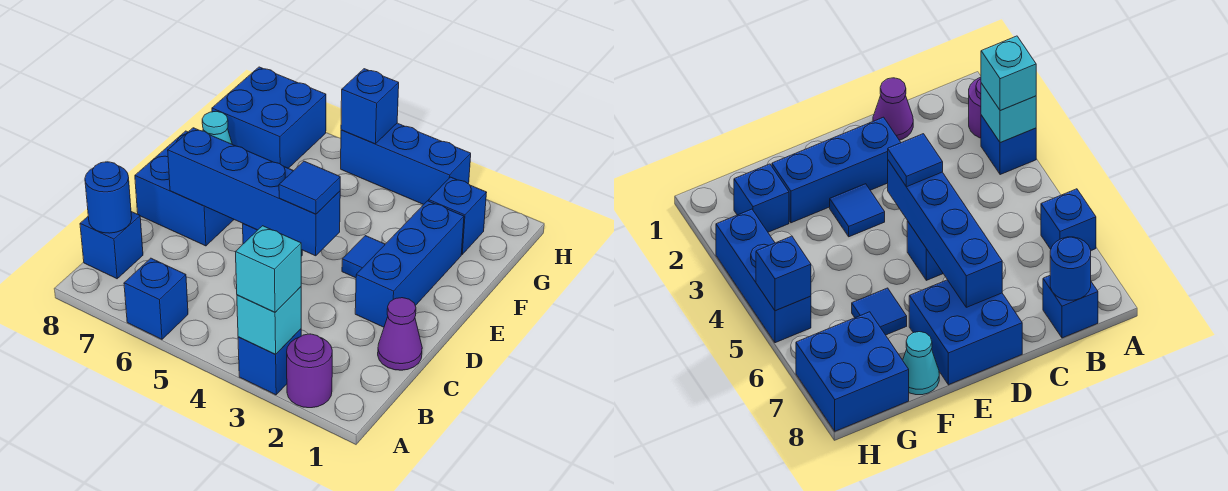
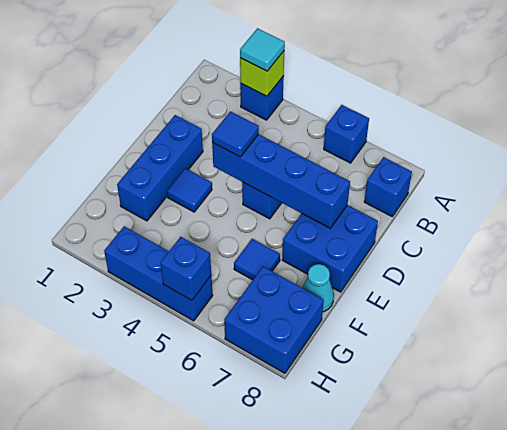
purple round brick A2 level 1 -> none
cyan brick A3 level 2 -> lime brick A3 level 2
cyan brick A3 level 3 -> cyan tile A3 level 3
blue round brick B8 level 2 -> none
purple cone C1 level 1 -> none
blue brick G2 level 1 -> none

